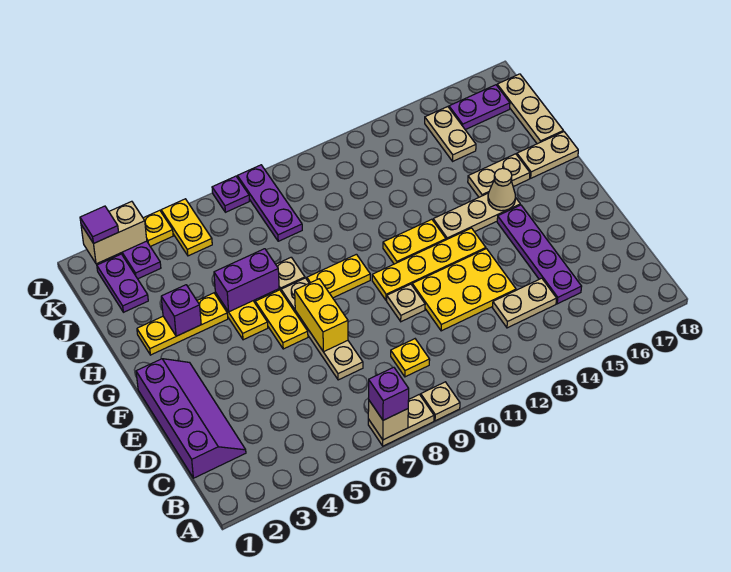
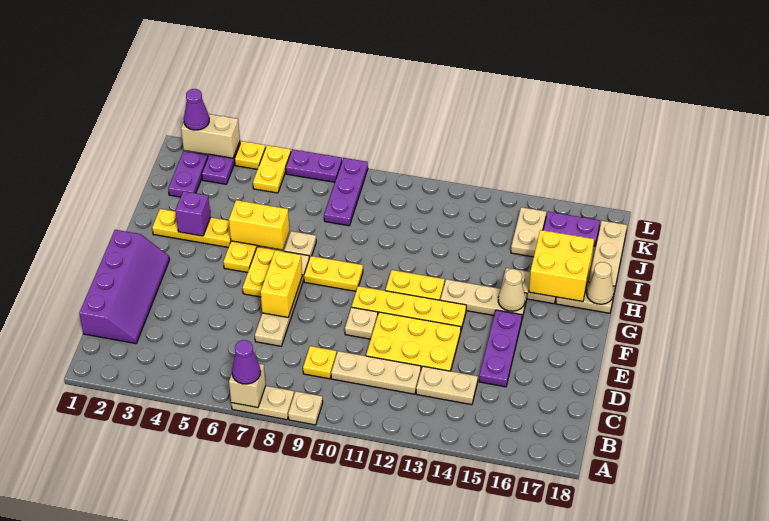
purple brick A7 level 3 -> purple cone A7 level 3
none -> tan plate C10:C12 level 1
purple plate C15:F15 level 1 -> purple plate D15:F15 level 1
purple brick H5:H6 level 2 -> yellow brick H5:H6 level 2
none -> yellow brick H16:I17 level 2
none -> tan cone H18 level 2
purple tile L2 level 3 -> purple cone L2 level 3
purple plate L7 level 1 -> purple plate L6:L7 level 1

